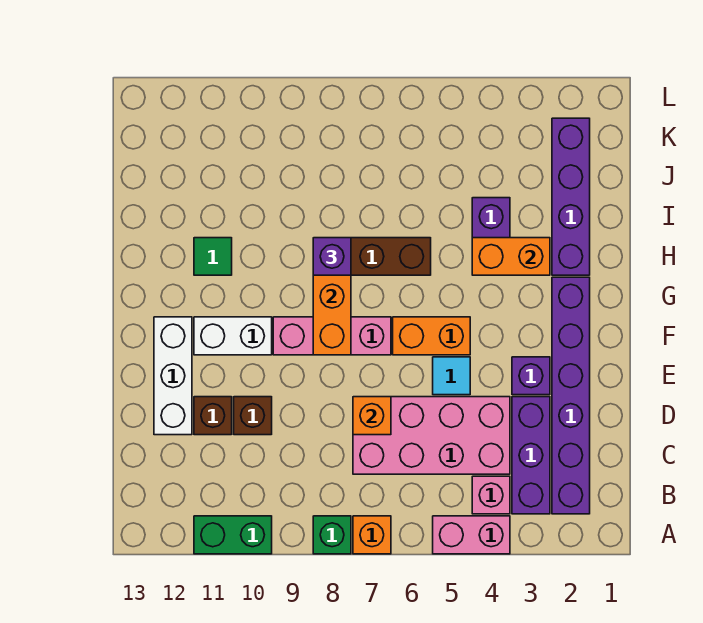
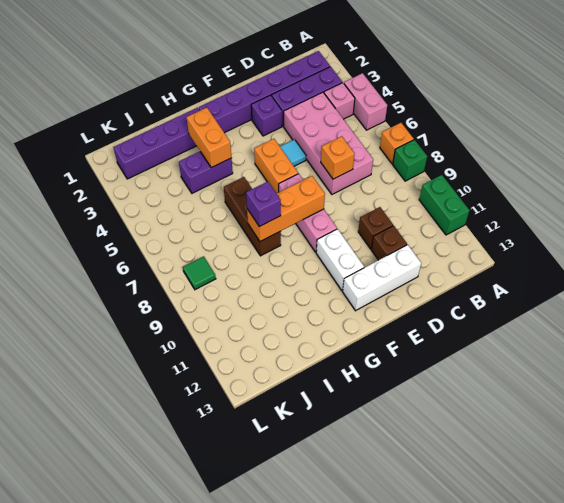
green tile H11 level 1 -> green tile K8 level 1

